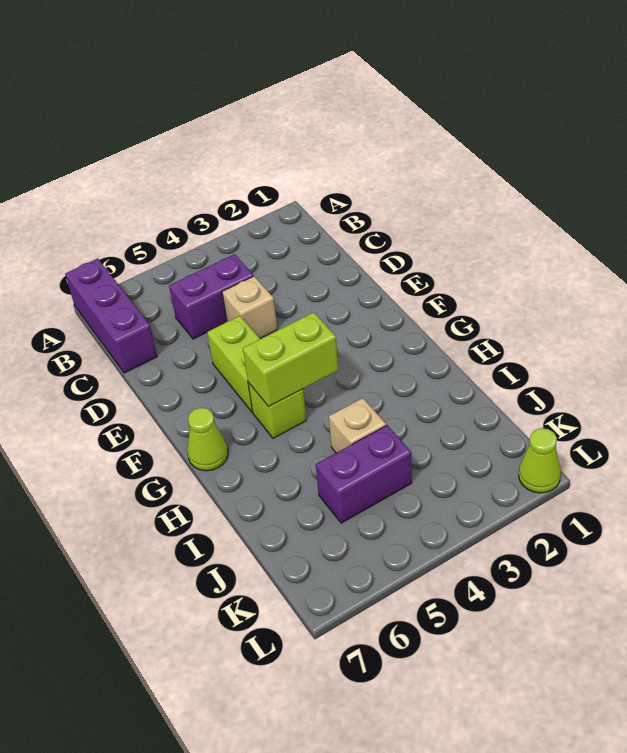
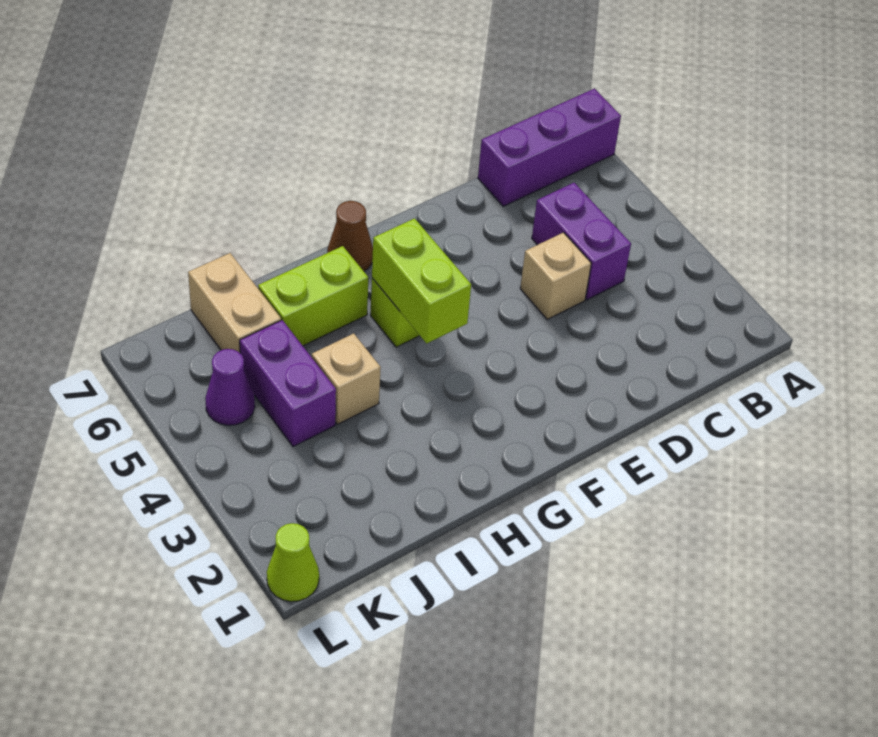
lime brick E5:F5 level 1 -> lime brick H6:I6 level 1
lime cone G7 level 1 -> brown cone G7 level 1
none -> tan brick J6:J7 level 1
none -> purple cone K5 level 1

